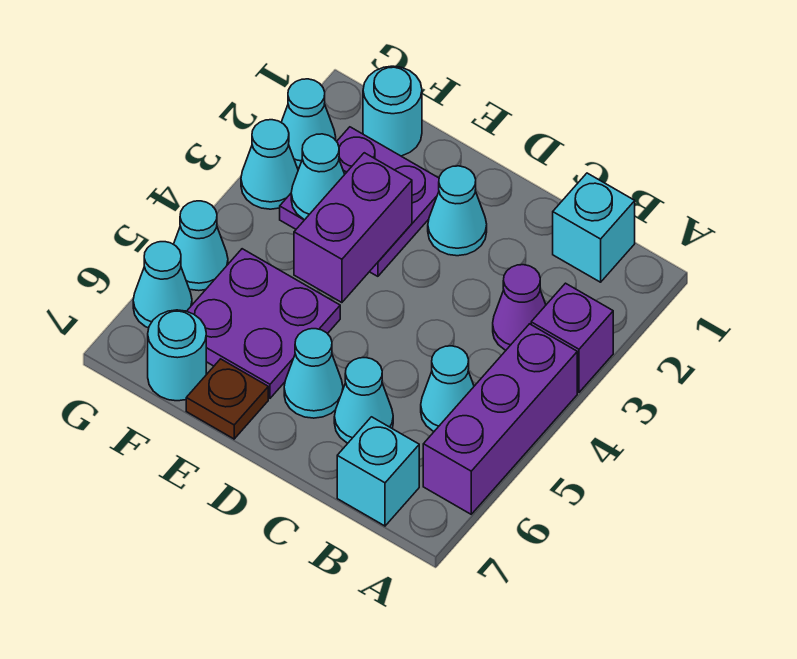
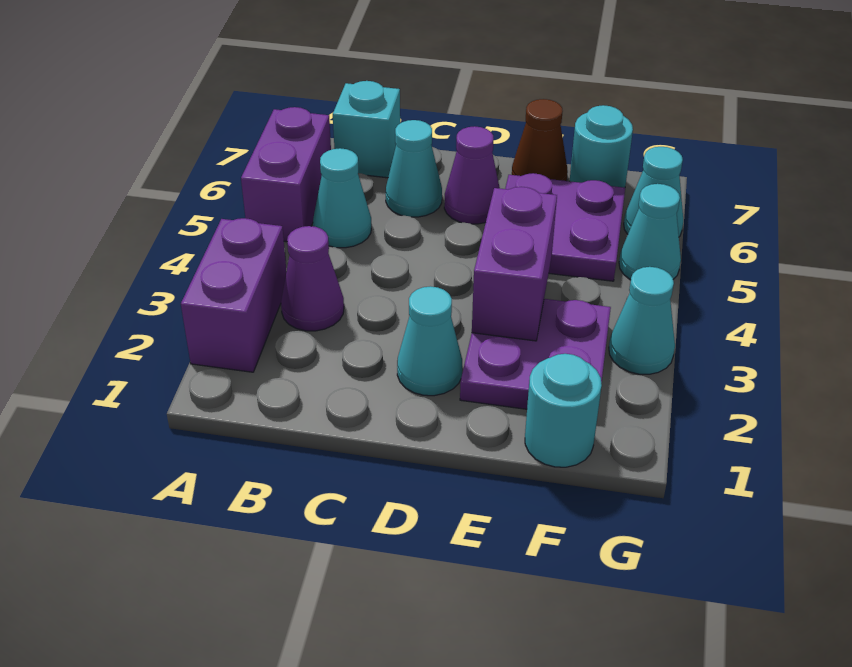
purple brick A3 level 1 -> purple brick A2:A3 level 1
purple brick A4:A6 level 1 -> purple brick A5:A6 level 1
cyan brick B1 level 1 -> none
cyan cone D6 level 1 -> purple cone D6 level 1
brown plate E7 level 1 -> brown cone E7 level 1
cyan cone F3 level 2 -> none
cyan cone G2 level 1 -> none

